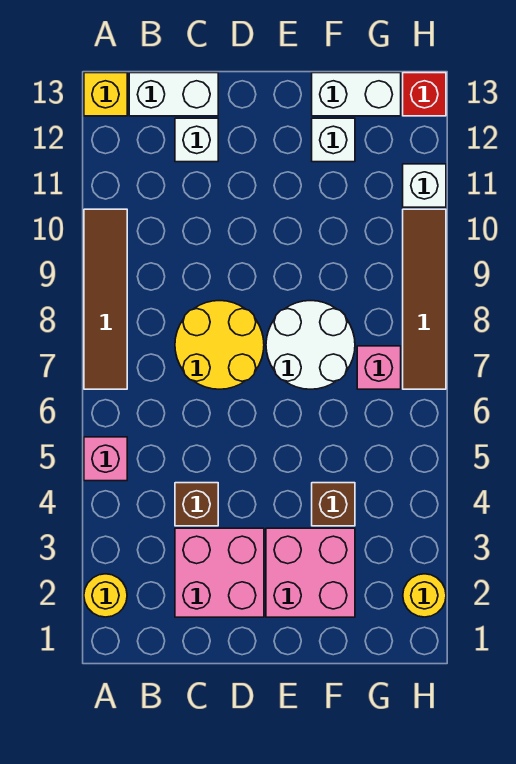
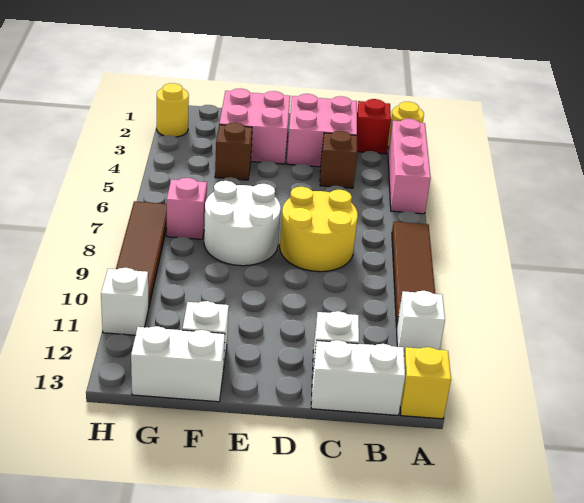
pink brick A5 level 1 -> pink brick A3:A5 level 1
none -> white brick A11 level 1
red brick H13 level 1 -> red brick B2 level 1

